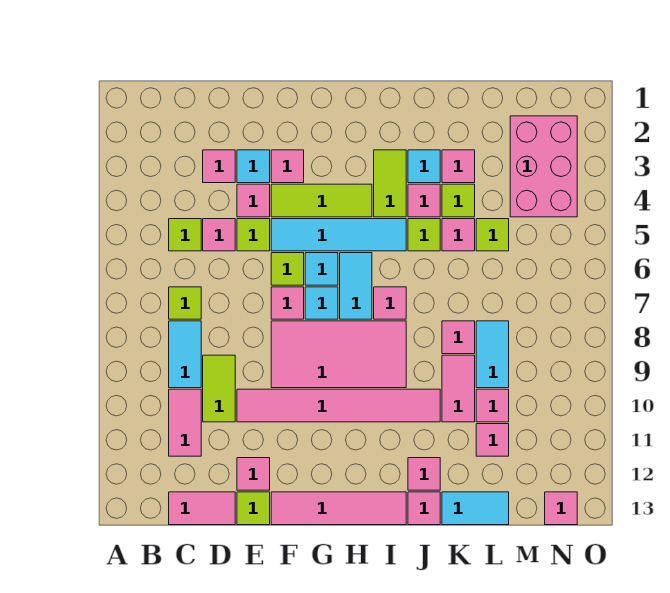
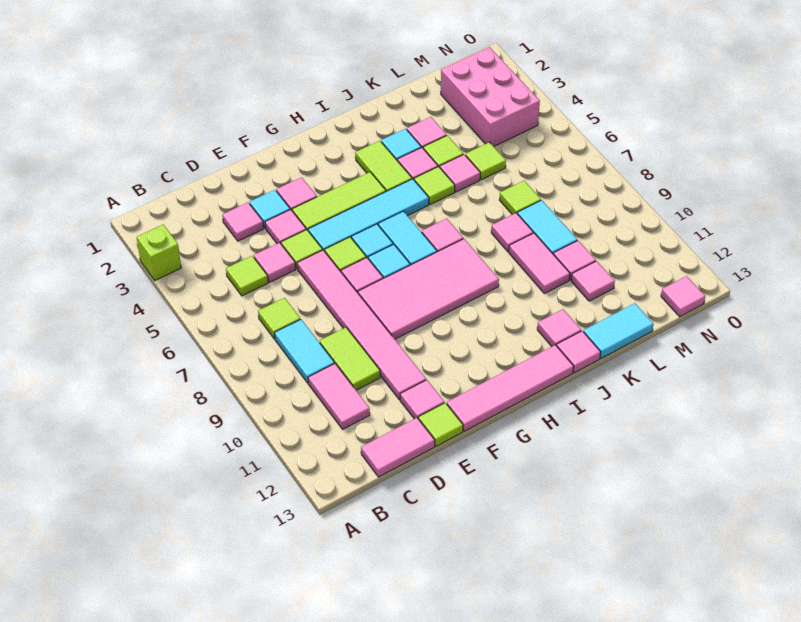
none -> lime brick A3 level 1
pink tile E10:J10 level 1 -> pink tile E6:E11 level 1
none -> lime tile L7 level 1

